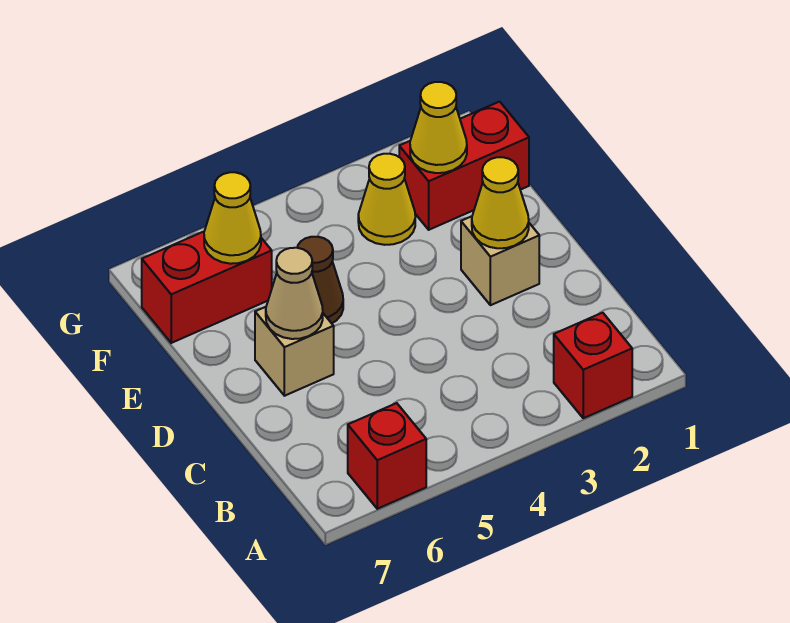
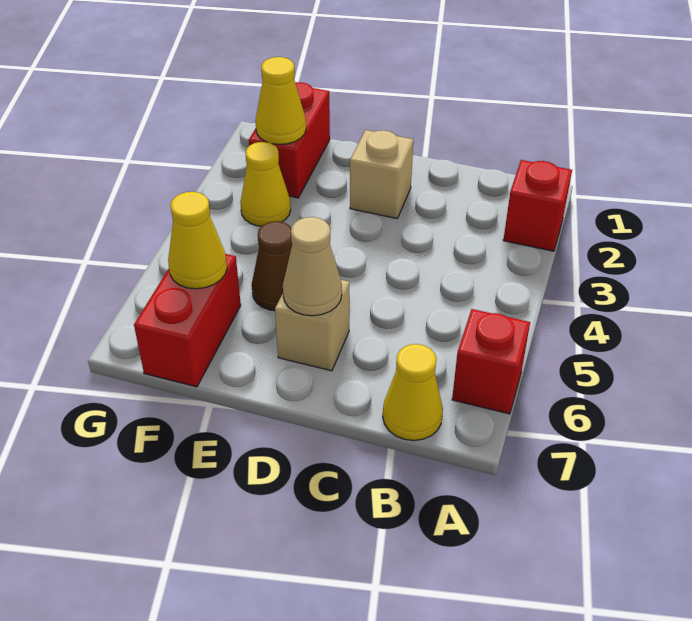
yellow cone D2 level 2 -> yellow cone B7 level 1

